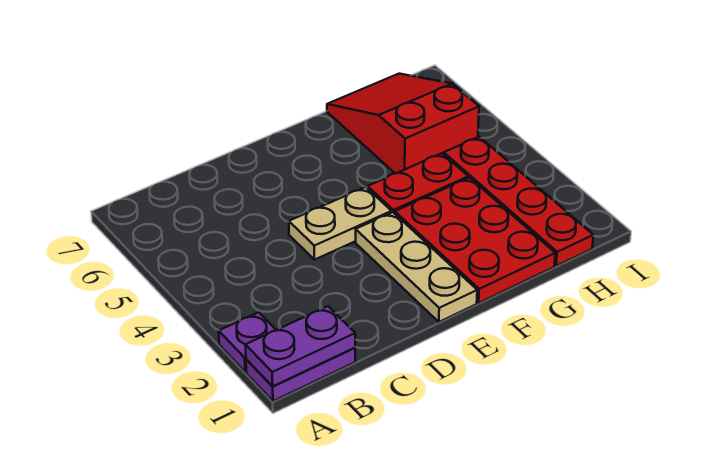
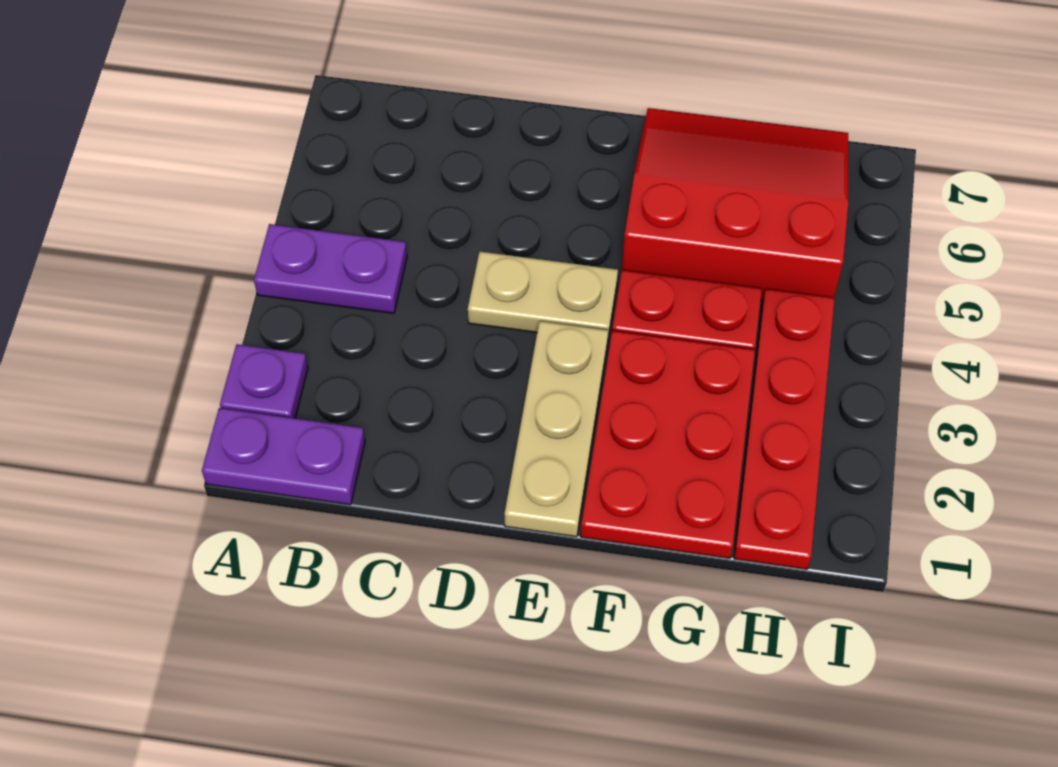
purple plate A1:B1 level 2 -> purple plate A4:B4 level 1
red slope G5:H7 level 1 top 5 -> red slope F5:H7 level 1 top 5

